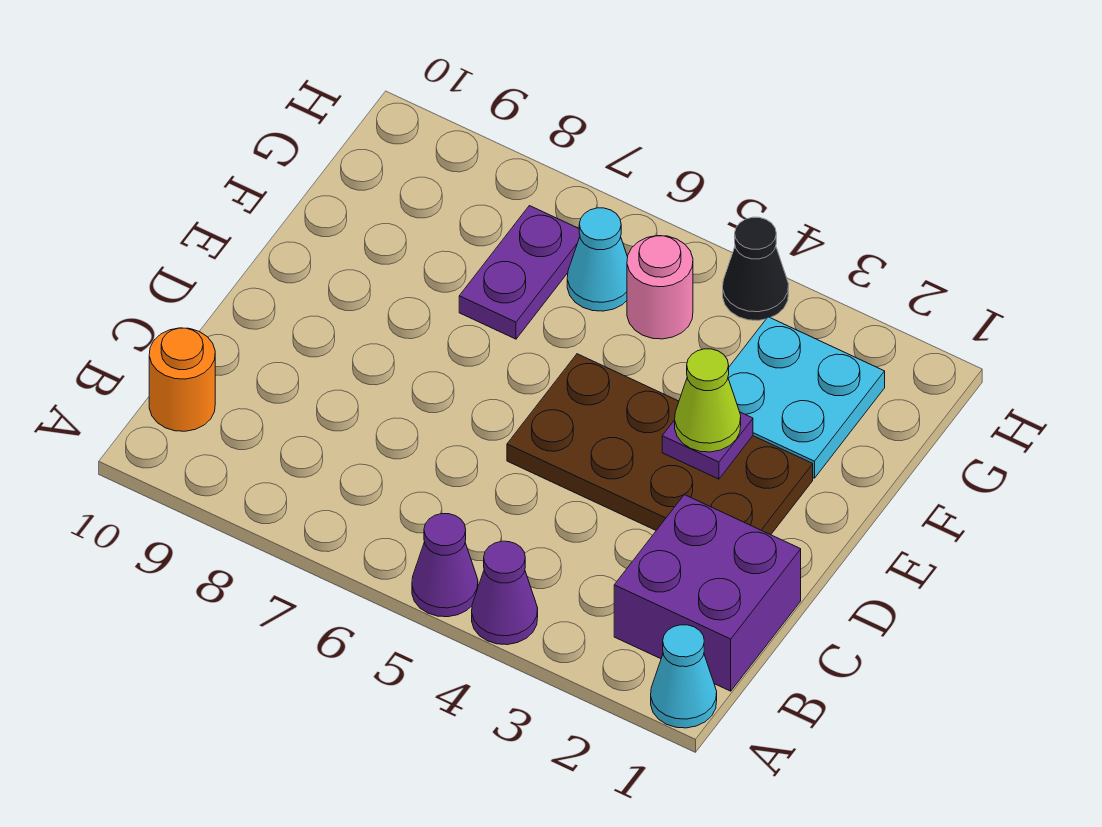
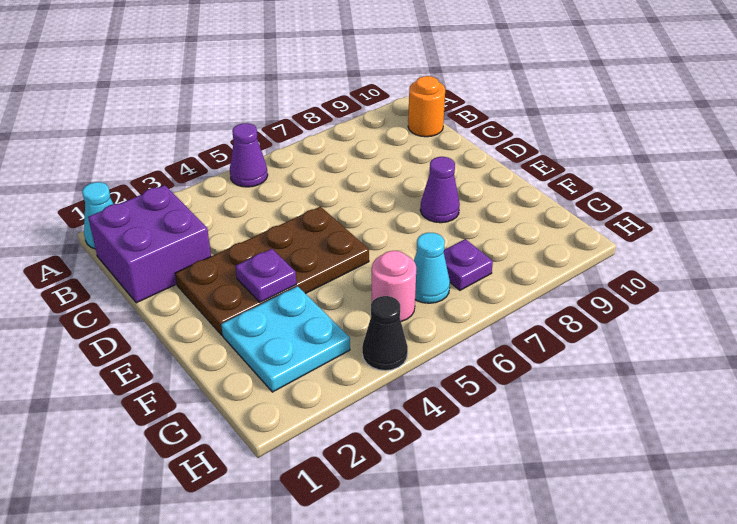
purple cone A4 level 1 -> purple cone E8 level 1
lime cone E3 level 3 -> none
purple plate F7:G7 level 1 -> purple plate G7 level 1

